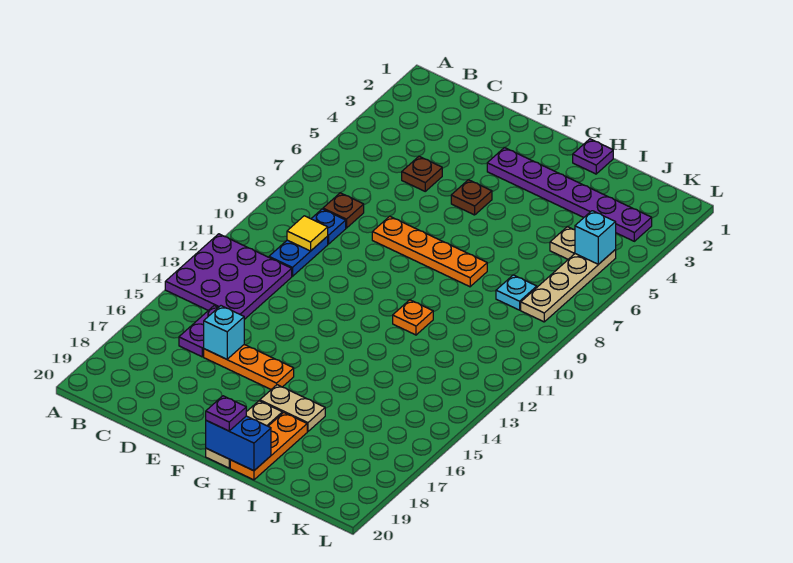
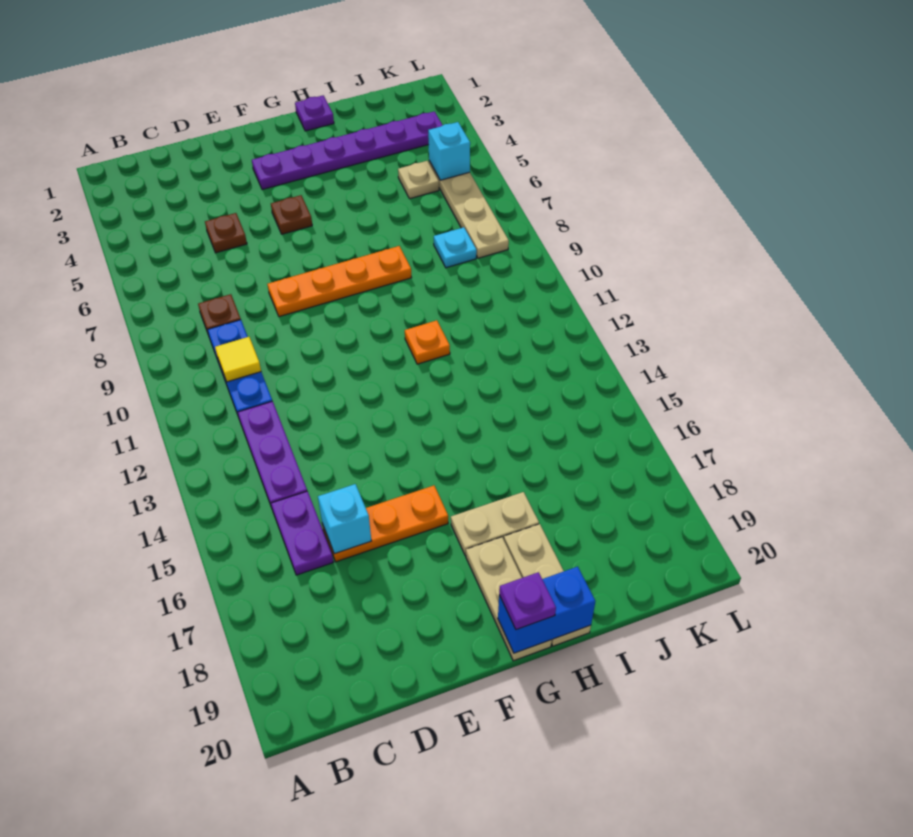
purple plate A12:C14 level 1 -> purple plate C12:C14 level 1
orange plate H18:H20 level 1 -> tan plate H18:H20 level 1

